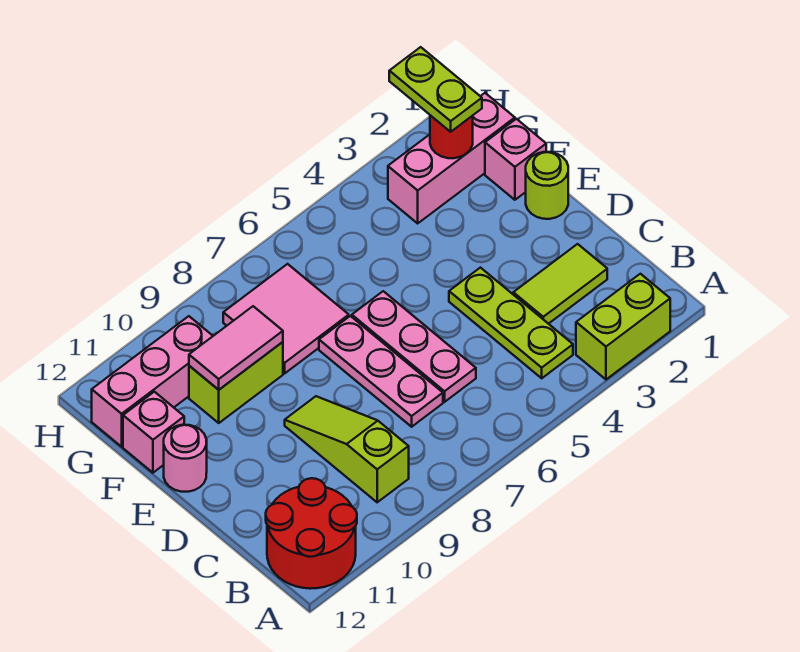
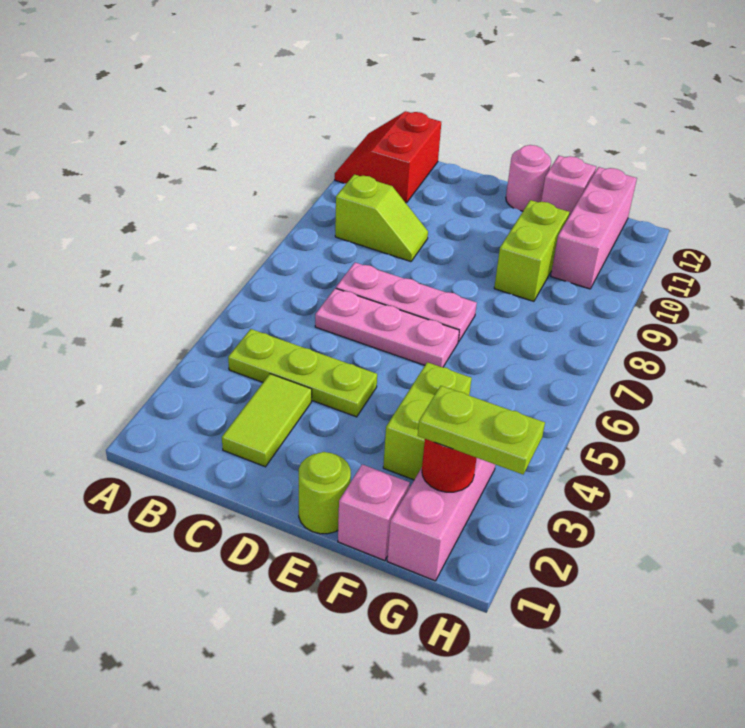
lime brick A2:A3 level 1 -> lime brick F3:F4 level 1
red round brick A11:B12 level 1 -> red slope A11:B12 level 1 top B
lime slope B9:D9 level 1 top B -> lime slope B9:C9 level 1 top B
pink tile F7:G8 level 1 -> none
pink tile F9:F10 level 2 -> none

